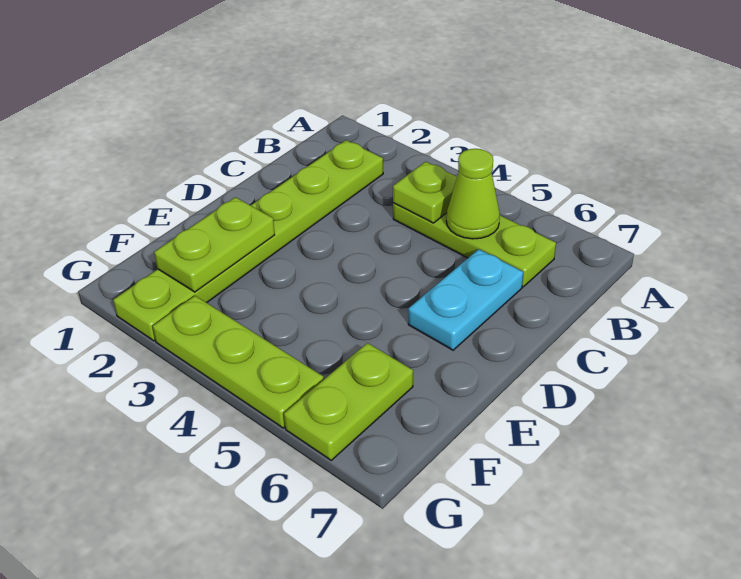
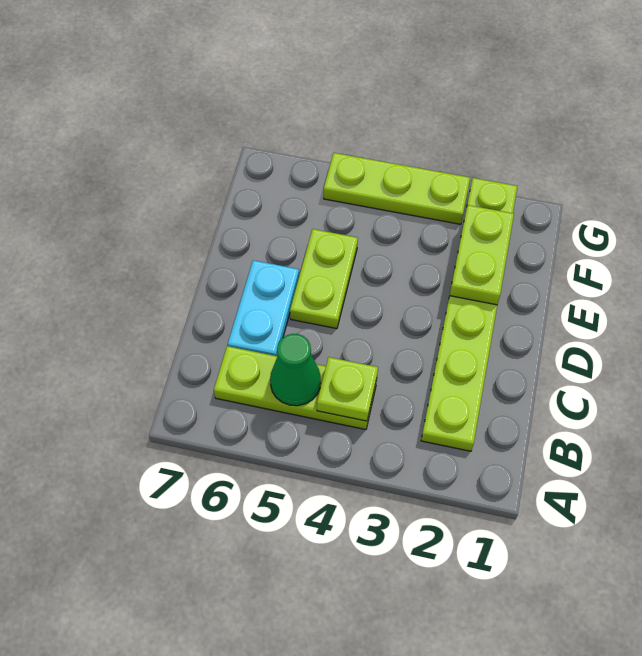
lime cone B5 level 2 -> green cone B5 level 2
lime plate F6:G6 level 1 -> lime plate D5:E5 level 1

